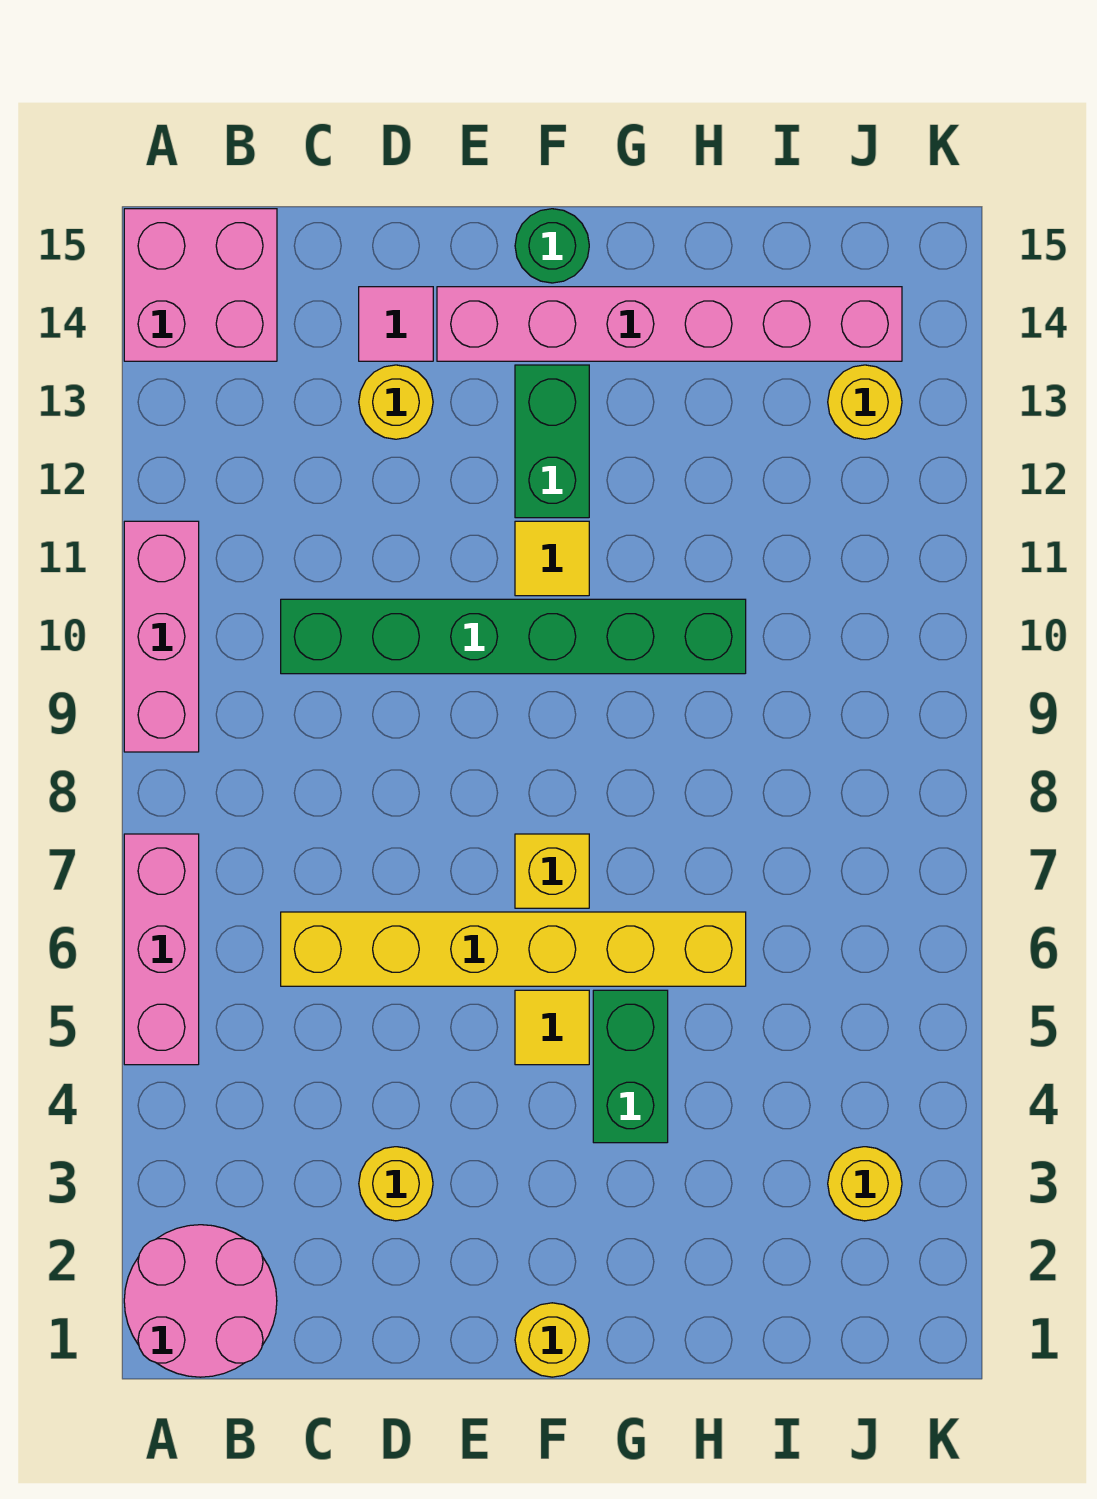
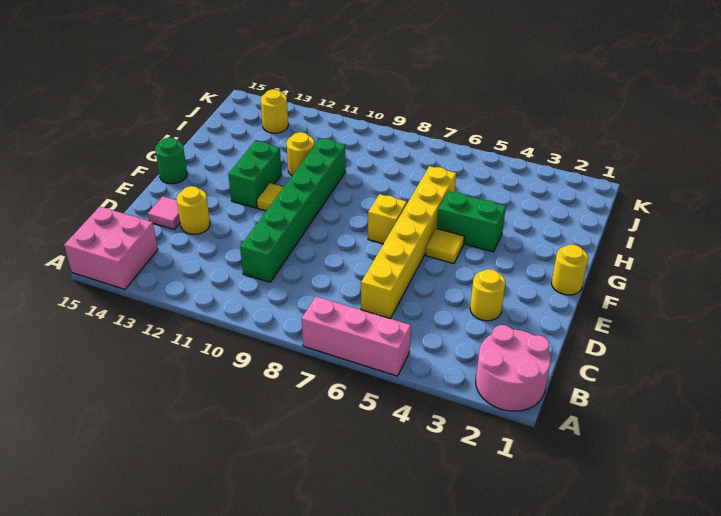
pink brick A9:A11 level 1 -> none
pink brick E14:J14 level 1 -> none
green brick F12:F13 level 1 -> green brick F12:G12 level 1
yellow round brick J3 level 1 -> yellow round brick H11 level 1

